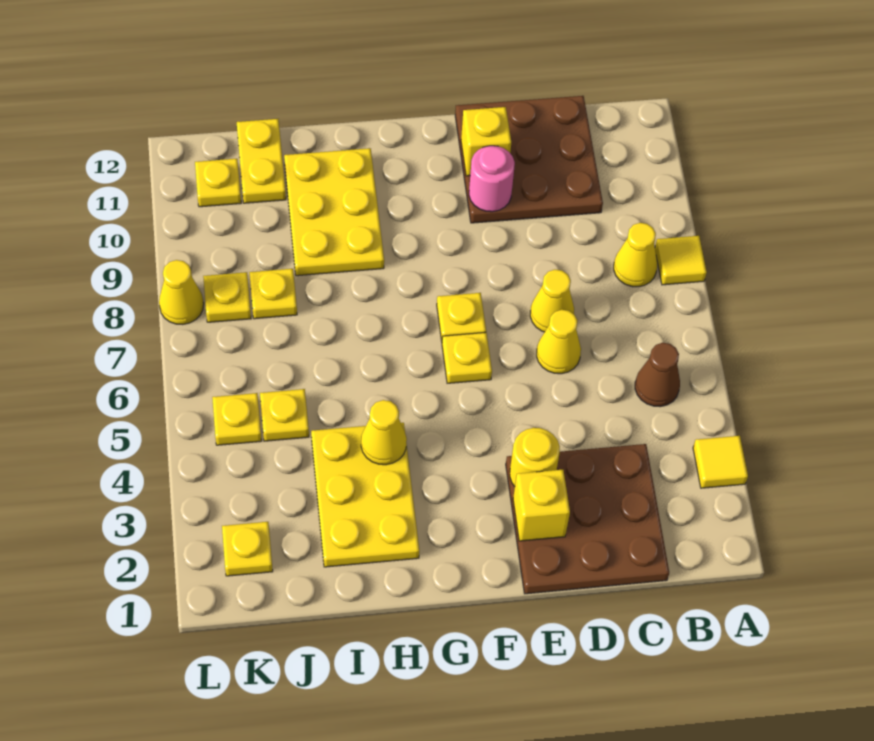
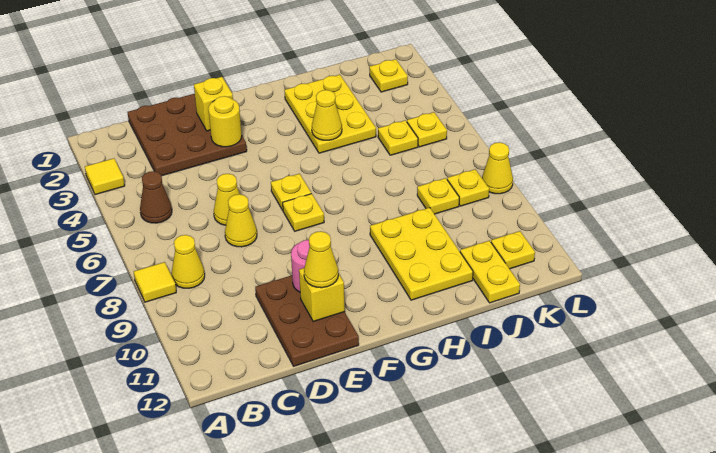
brown plate C10:E12 level 1 -> brown plate D10:E12 level 1
none -> yellow cone E11 level 3

